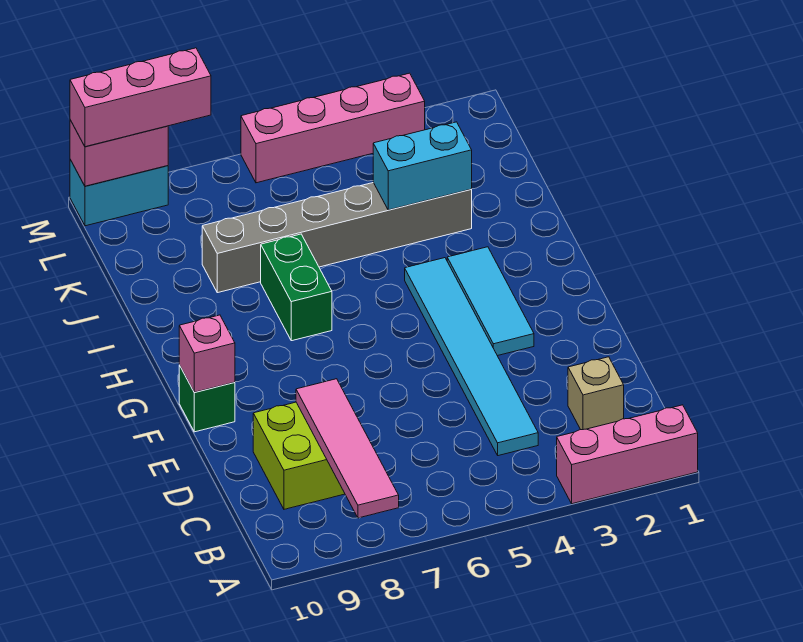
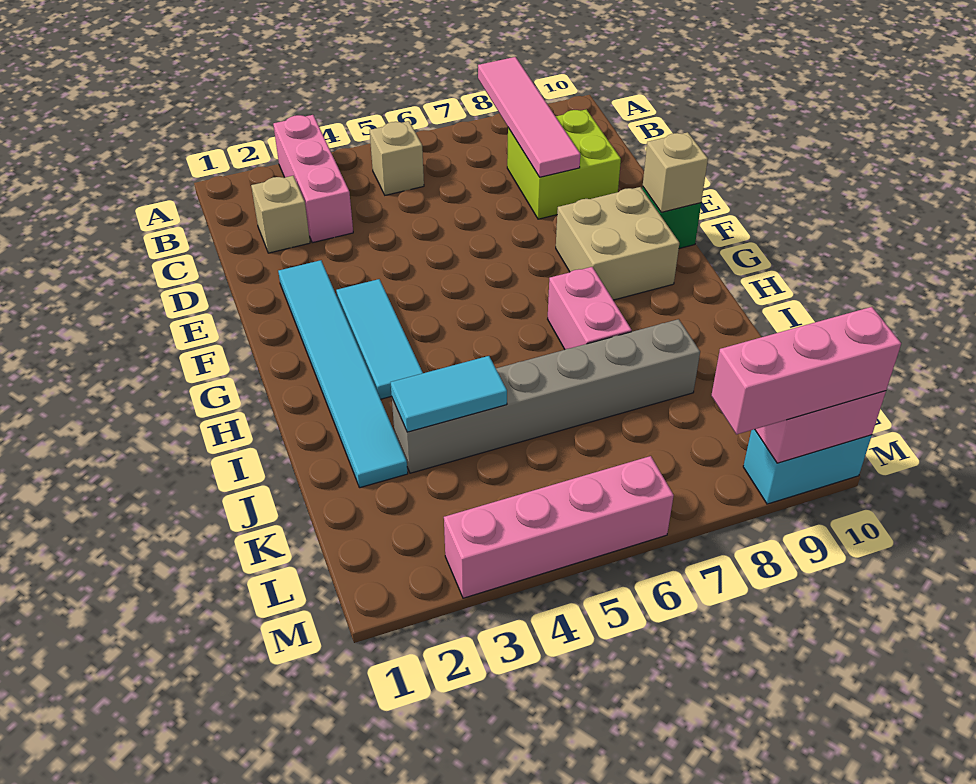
pink brick A1:A3 level 1 -> pink brick A3:C3 level 1
none -> tan brick B5 level 1
cyan tile C4:H4 level 1 -> cyan tile E2:J2 level 1
none -> tan brick F8:G9 level 1
pink brick F10 level 2 -> tan brick F10 level 2
green brick H7:I7 level 1 -> pink brick H7:I7 level 1
cyan brick J3:J4 level 2 -> cyan tile J3:J4 level 2

